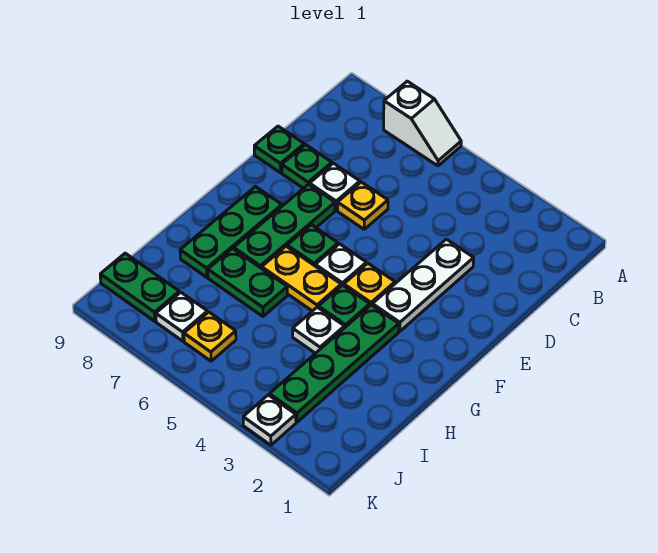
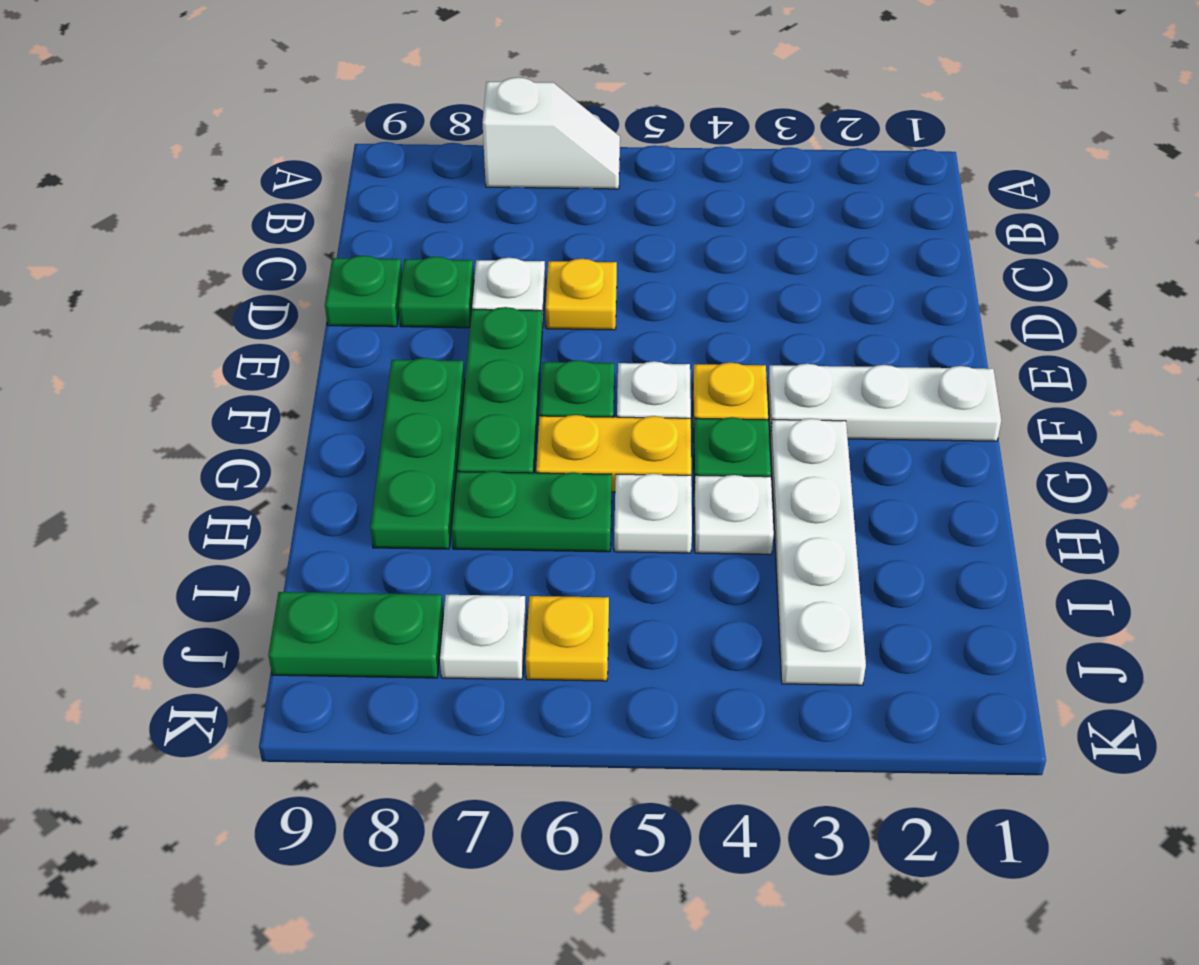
white plate D3:F3 level 1 -> white plate F1:F3 level 1
green plate G3:J3 level 1 -> white plate G3:J3 level 1
white plate K3 level 1 -> white plate H5 level 1

